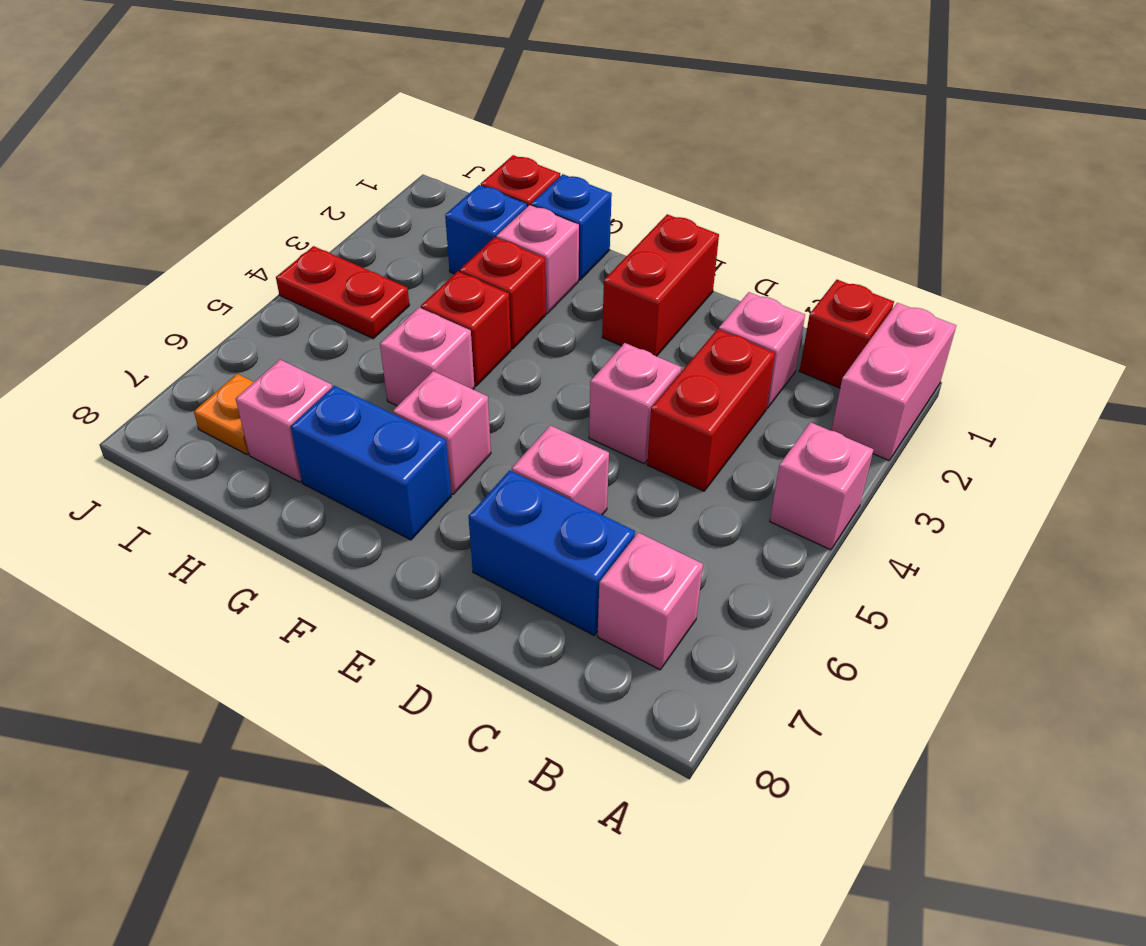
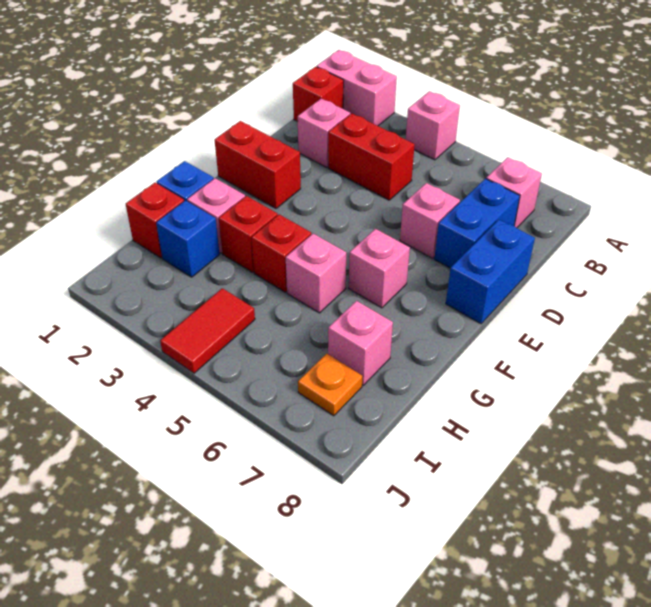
pink brick D4 level 1 -> none
blue brick F7:G7 level 1 -> blue brick D8:E8 level 1
red plate I4:J4 level 1 -> red tile I4:J4 level 1

